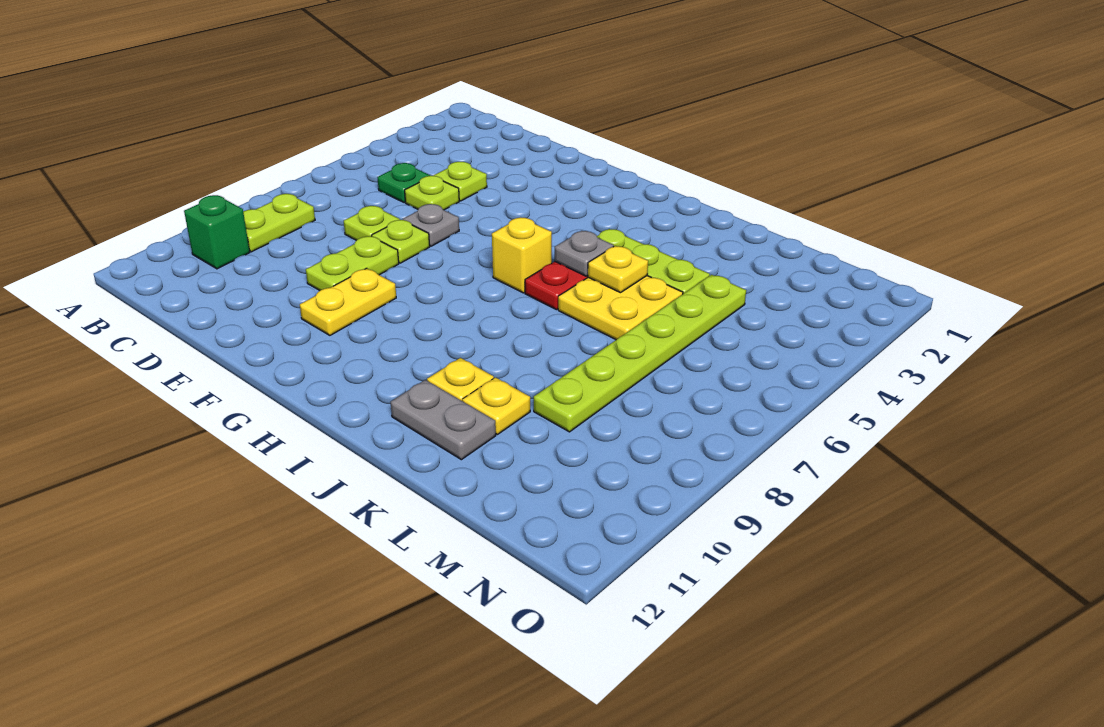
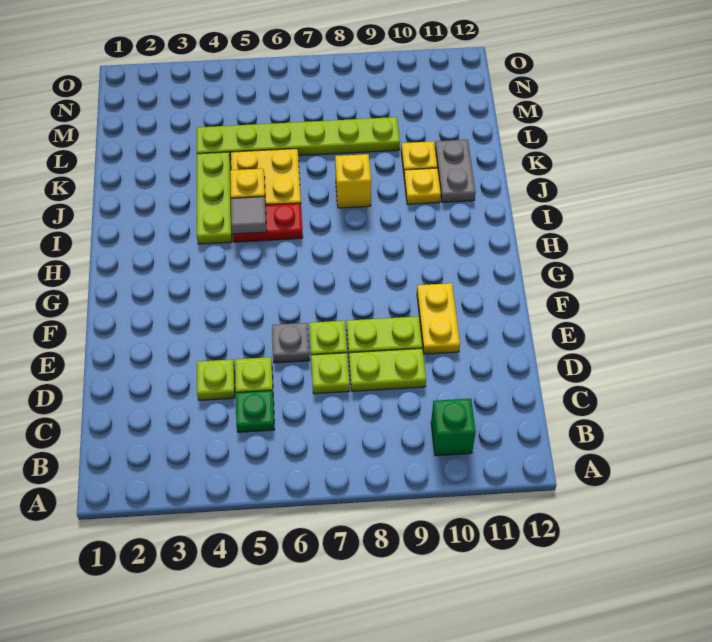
lime plate B8:B9 level 1 -> lime plate D8:D9 level 1
yellow plate F9:F10 level 1 -> yellow plate E10:F10 level 1
yellow brick H6 level 1 -> yellow brick J8 level 1
grey plate I5 level 2 -> grey tile I5 level 2

